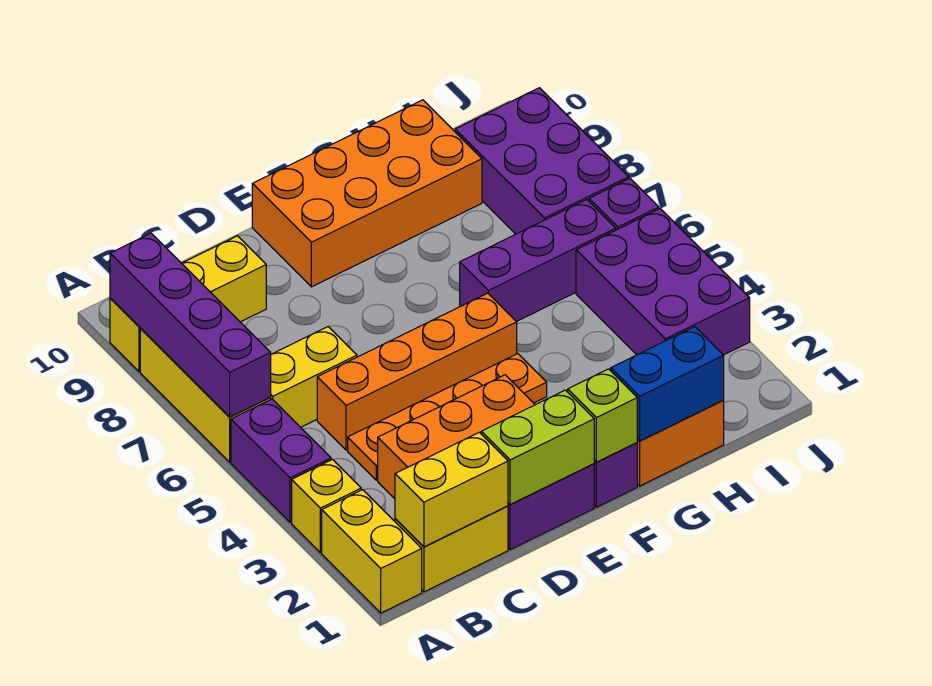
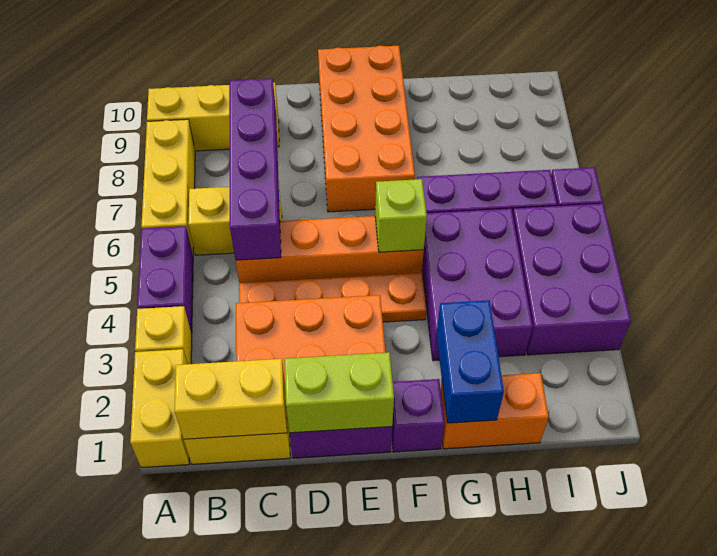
purple brick A6:A9 level 2 -> purple brick C5:C8 level 2
orange brick E9:H10 level 1 -> orange brick E7:F10 level 1
lime brick F1 level 2 -> lime brick F5 level 2
blue brick G1:H1 level 2 -> blue brick G1:G2 level 2
purple brick I7:J9 level 1 -> purple brick G3:H5 level 1

